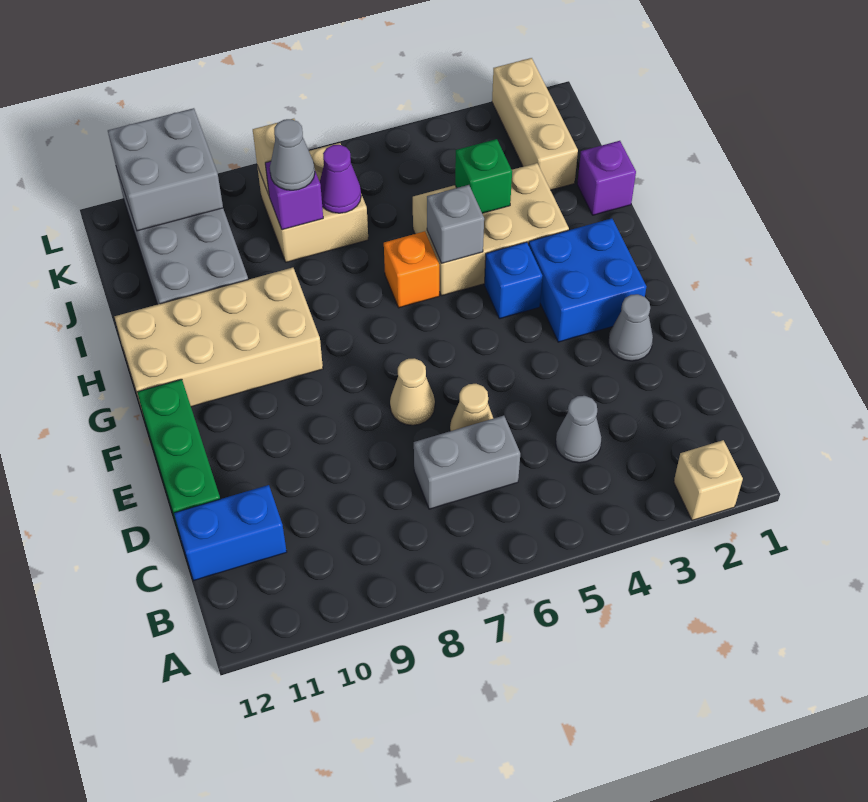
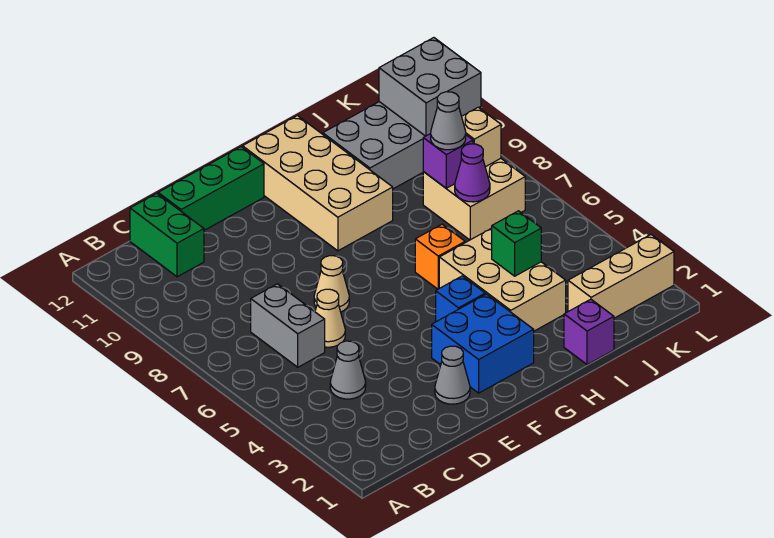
tan brick A2 level 1 -> none
blue brick C11:C12 level 1 -> green brick C11:C12 level 1
grey brick H5 level 2 -> none

